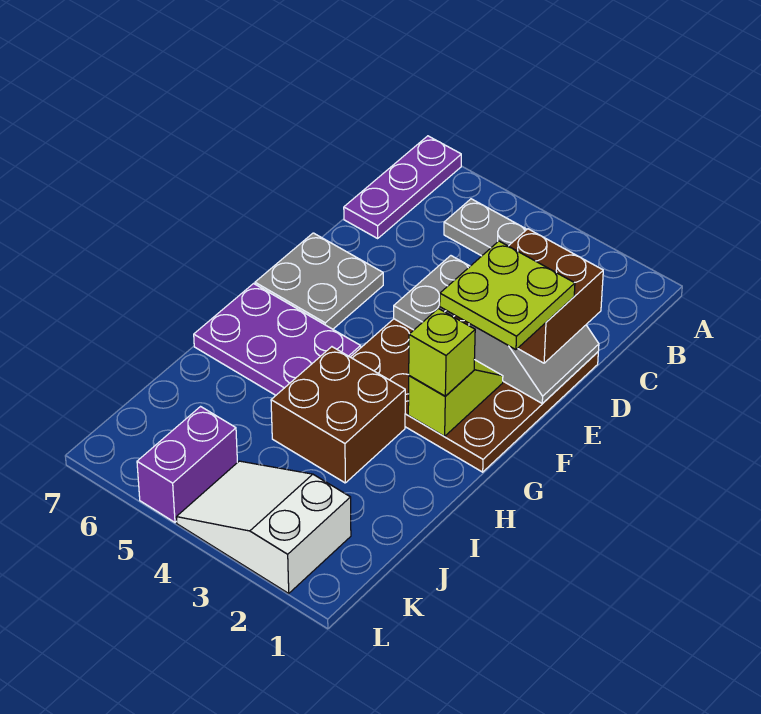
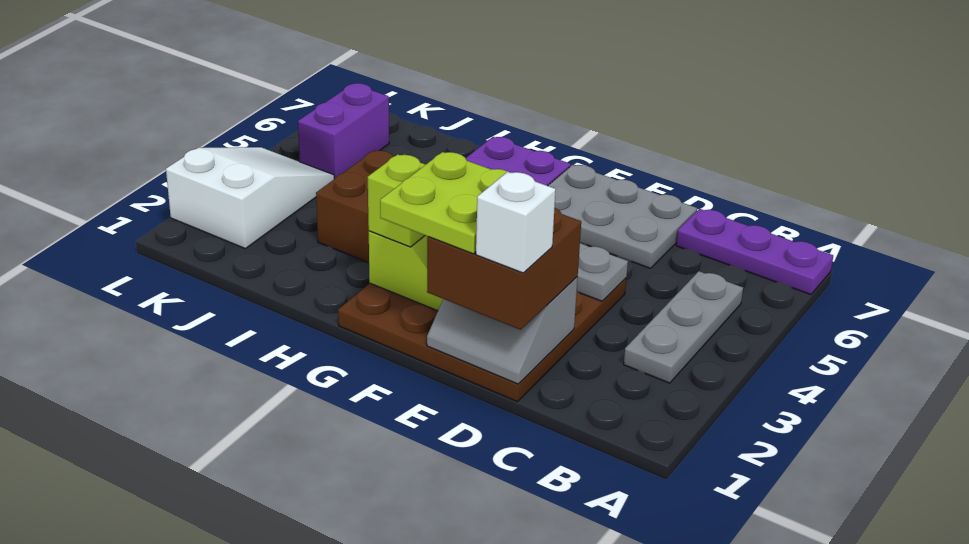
none -> white brick D1 level 4
grey plate E6:F7 level 1 -> grey plate D6:F7 level 1
purple brick K5:L5 level 1 -> purple brick K5:K6 level 1

